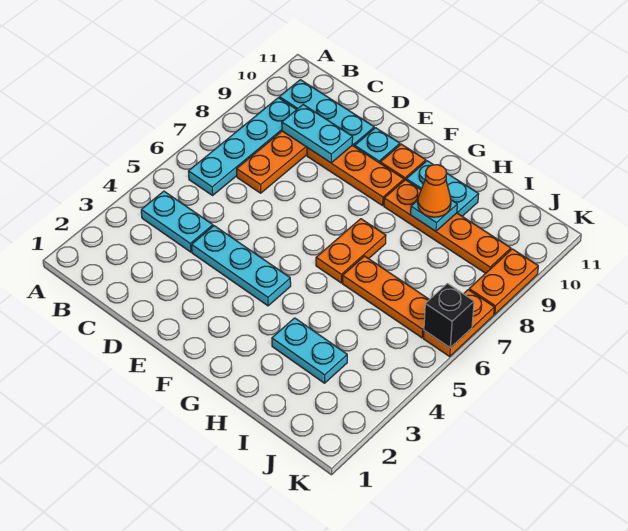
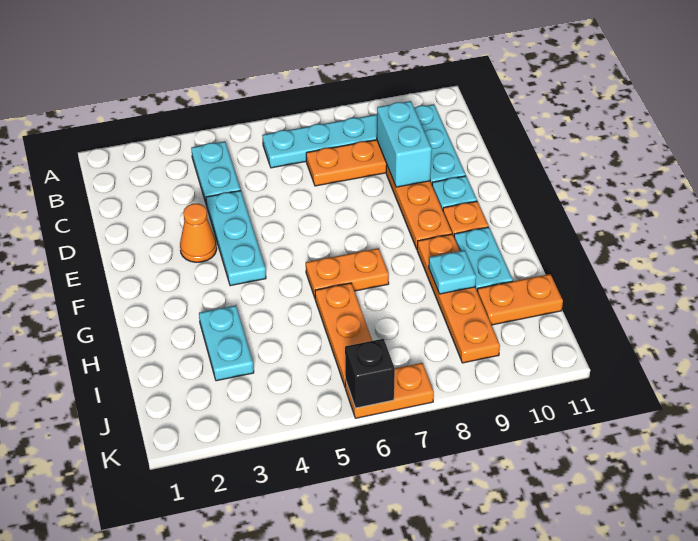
cyan plate C9:D9 level 2 -> cyan brick C9:D9 level 2
orange cone H9 level 3 -> orange cone E3 level 1
orange plate K8:K9 level 1 -> orange plate I10:I11 level 1

